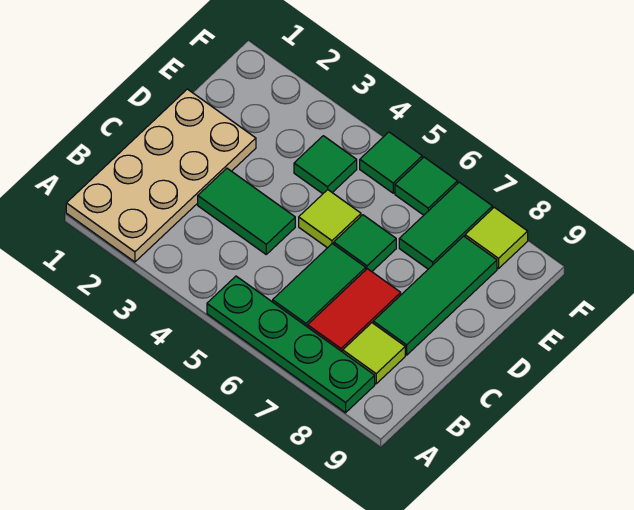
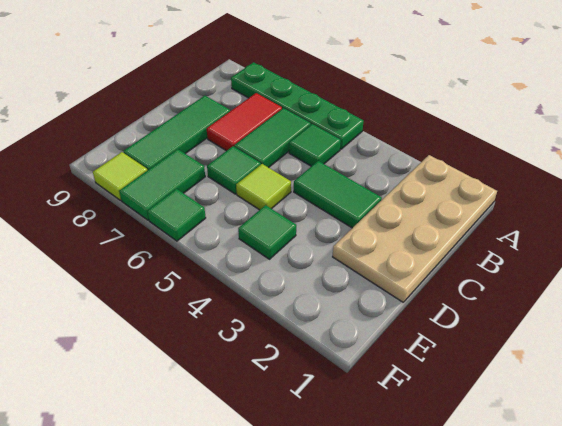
lime tile B8 level 1 -> none
green tile F5 level 1 -> green tile B5 level 1

